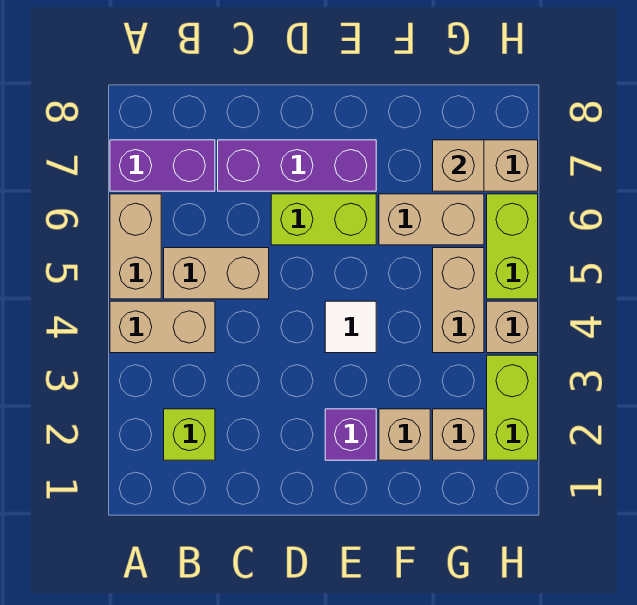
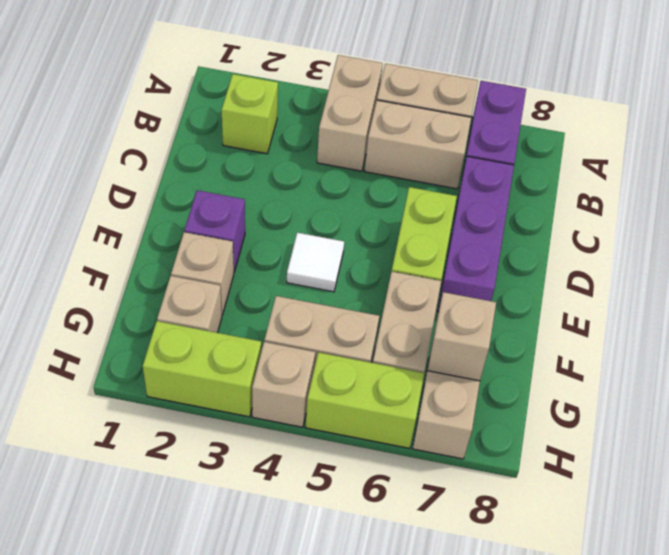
tan brick B5:C5 level 1 -> tan brick B5:B6 level 1

